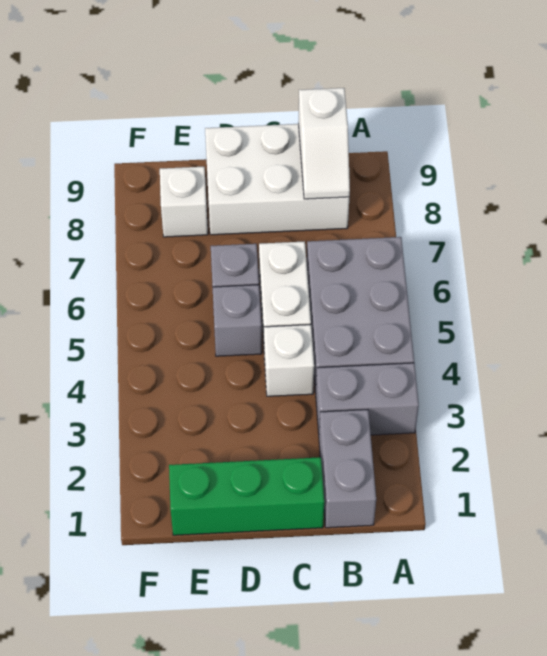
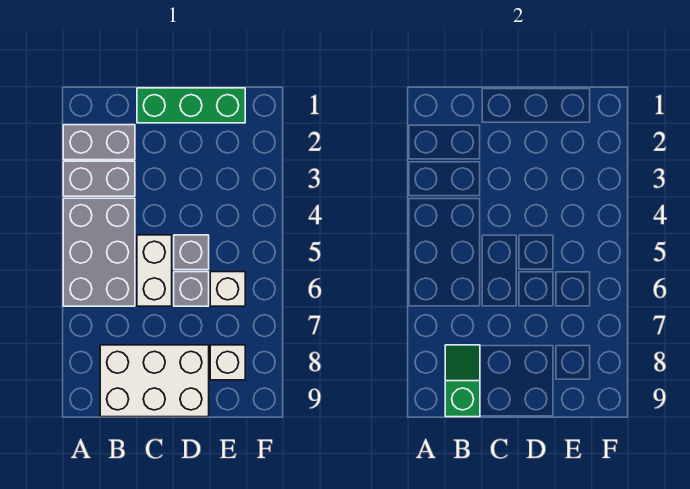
grey brick B1:B2 level 1 -> grey brick A2:B2 level 1
white slope B8:B9 level 2 top 9 -> green slope B8:B9 level 2 top 9
white brick C4 level 1 -> white brick E6 level 1

